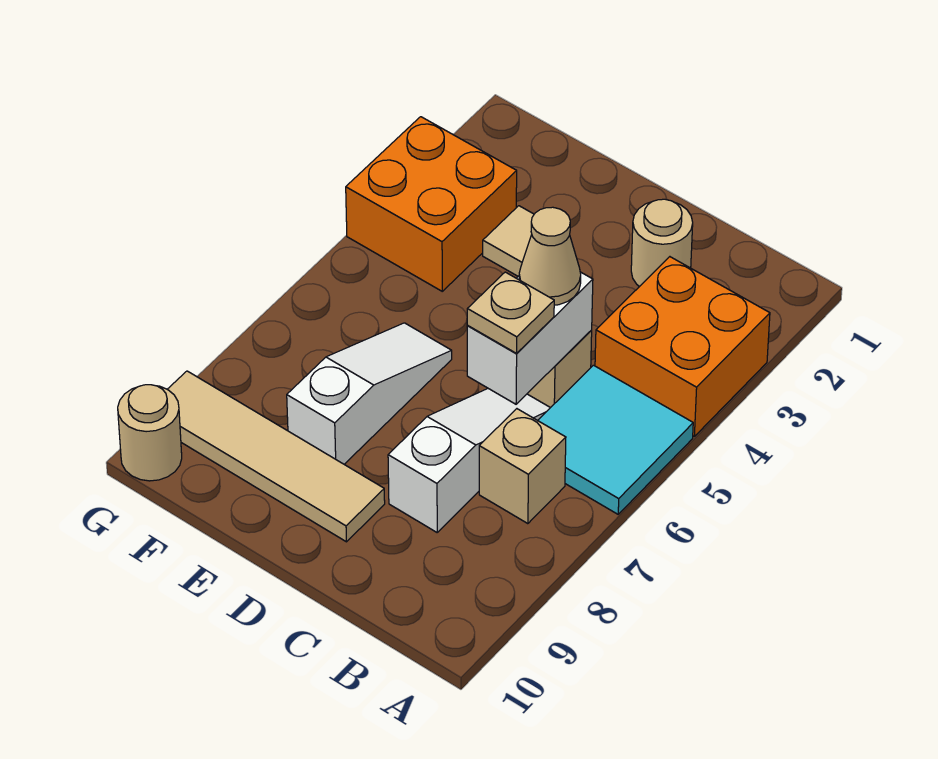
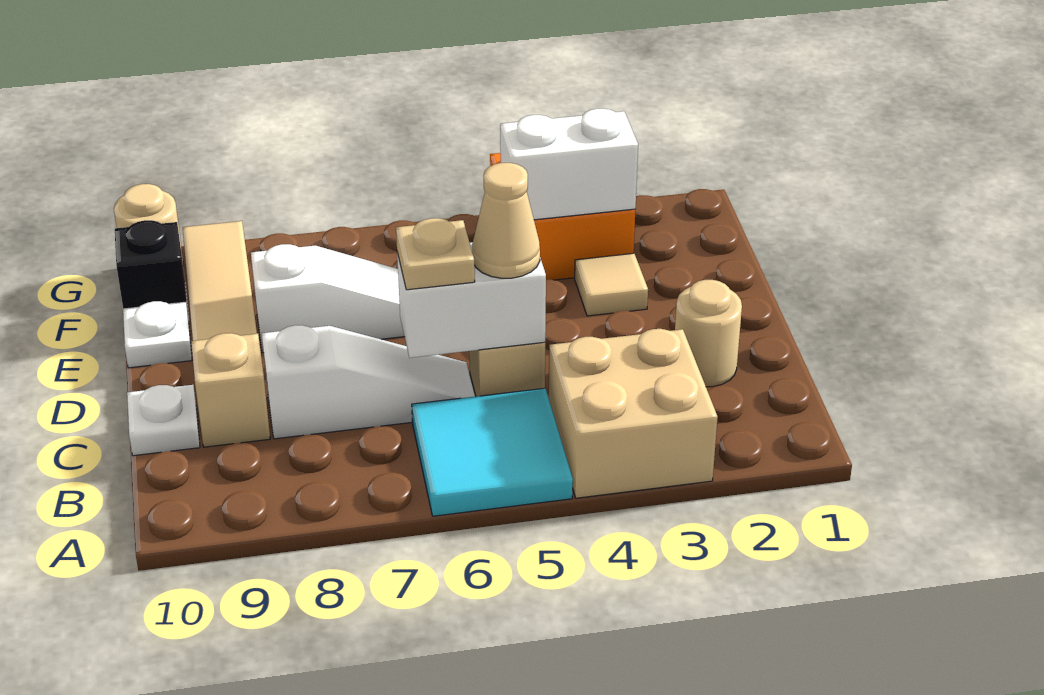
orange brick A3:B4 level 1 -> tan brick A3:B4 level 1
tan brick B7 level 1 -> tan brick C9 level 1
none -> white plate C10 level 1
none -> white plate E10 level 1
none -> white brick F3:F4 level 2
none -> black brick F10 level 1

